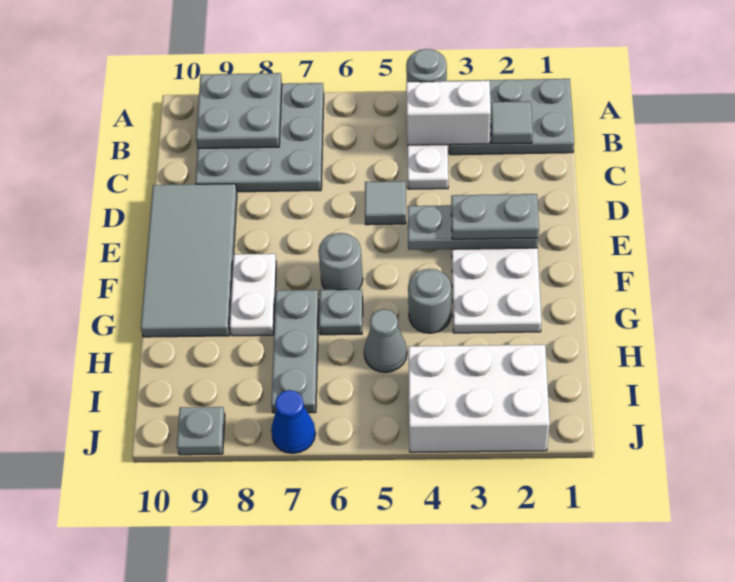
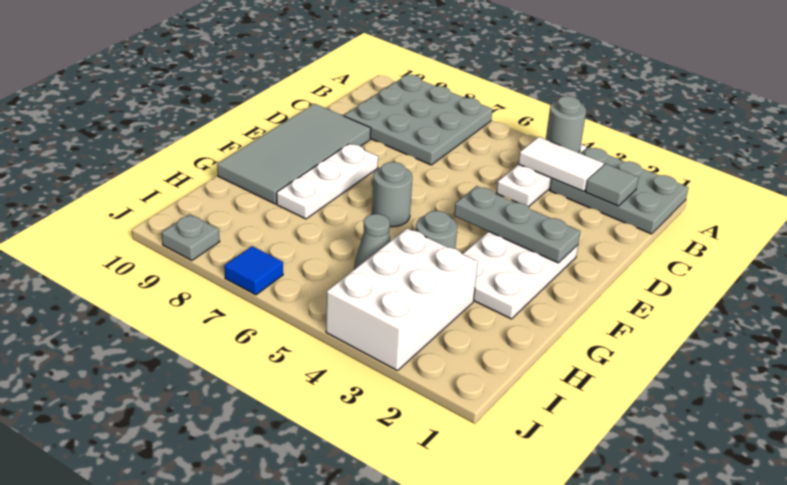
grey plate A8:B9 level 2 -> none
white brick B3:B4 level 2 -> white tile B3:B4 level 2
grey tile D5 level 1 -> none
grey plate E2:E3 level 3 -> none
white plate F8:G8 level 1 -> white plate E8:G8 level 1
grey plate G6 level 1 -> none
grey plate G7:I7 level 1 -> none
white brick I2:J4 level 1 -> white brick H3:J4 level 1
blue cone J7 level 1 -> blue tile J7 level 1

